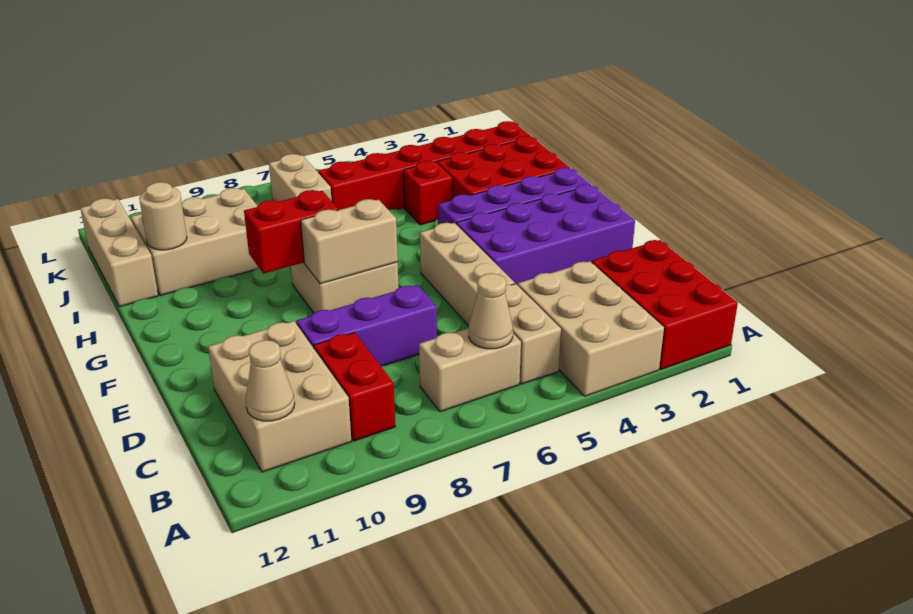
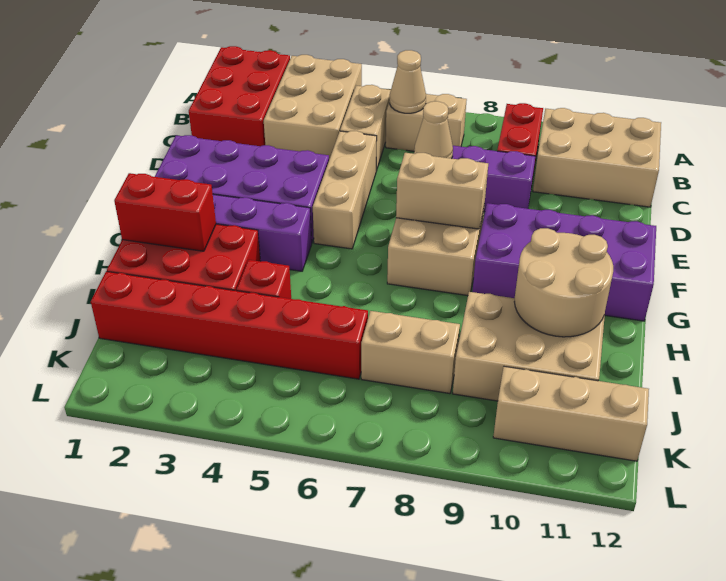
tan brick B10:D11 level 1 -> tan brick B10:C12 level 1
tan cone B11 level 2 -> tan cone D7 level 2
none -> purple brick F9:G12 level 1
red brick G8:G9 level 2 -> red brick H1:H2 level 2
tan round brick I11 level 2 -> tan round brick H10:I11 level 2
tan brick I12:K12 level 1 -> tan brick K10:K12 level 1
tan brick J7:K7 level 1 -> tan brick J7:J8 level 1

